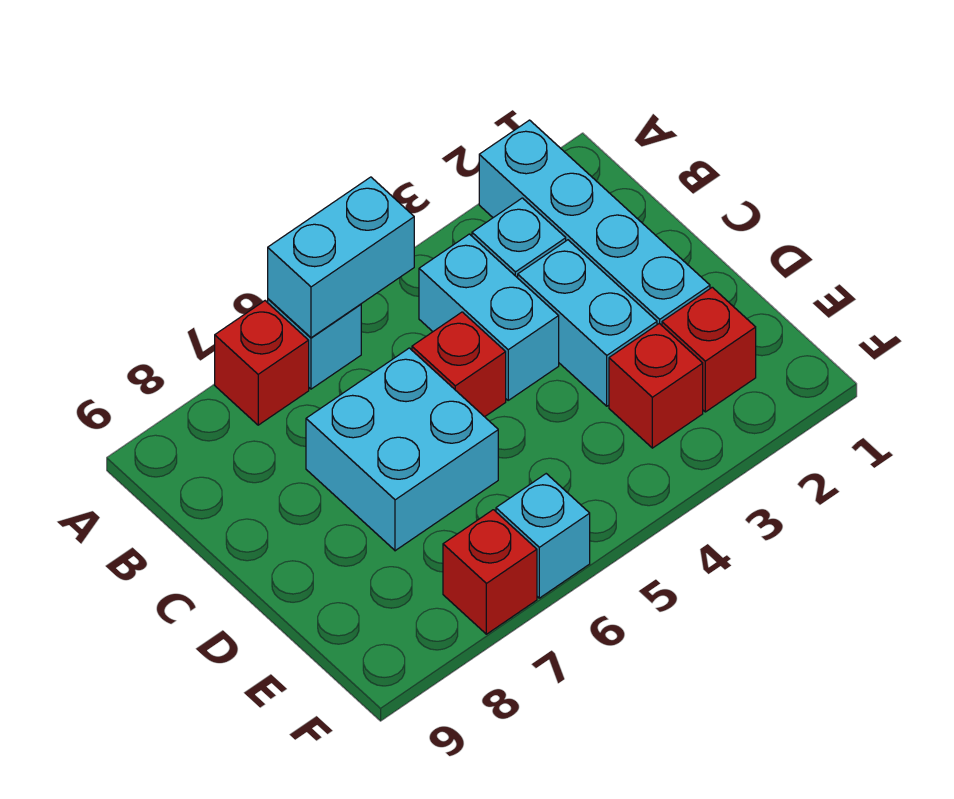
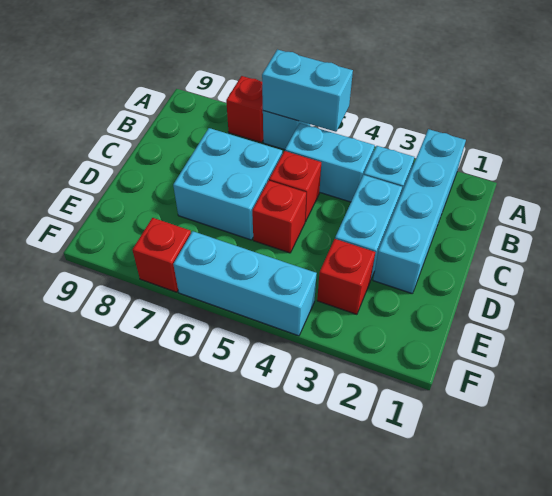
cyan brick B4:C4 level 1 -> cyan brick B4:B5 level 1
red brick E2 level 1 -> red brick D5 level 1
cyan brick F6 level 1 -> cyan brick F4:F6 level 1

